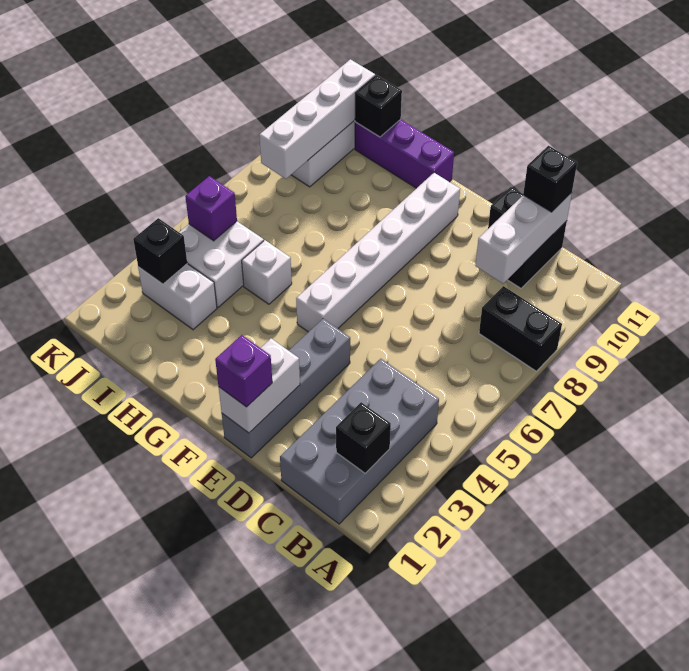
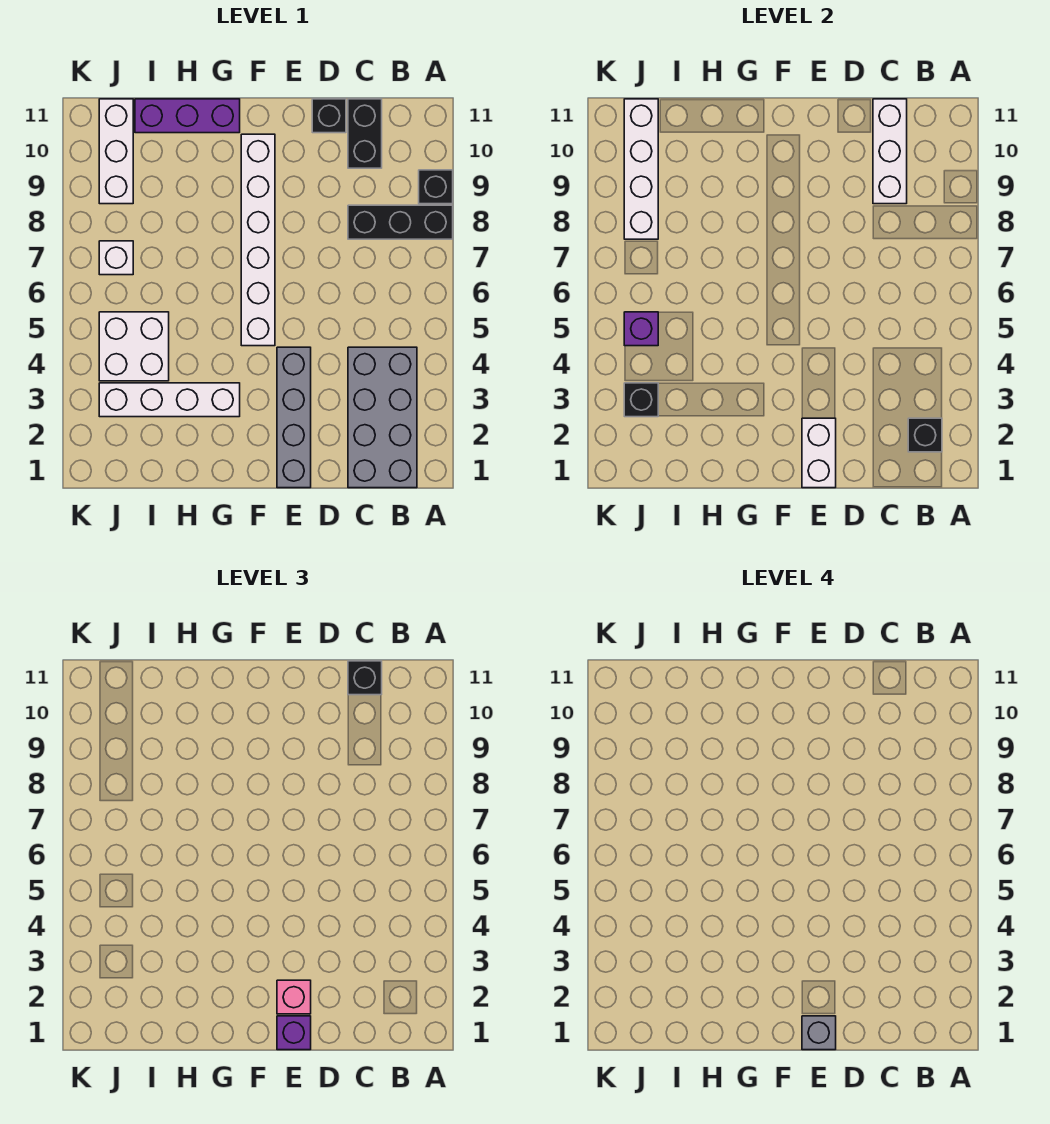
black brick A8:B8 level 1 -> black brick A8:C8 level 1
none -> grey brick E1 level 4
none -> pink brick E2 level 3
white brick H5 level 1 -> white brick J7 level 1
white brick I3:J3 level 1 -> white brick G3:J3 level 1
black brick I11 level 2 -> black brick A9 level 1

